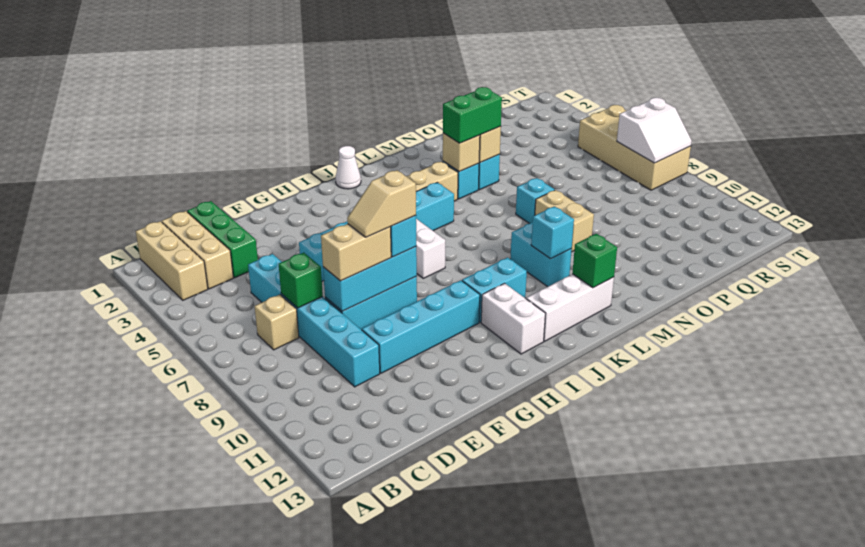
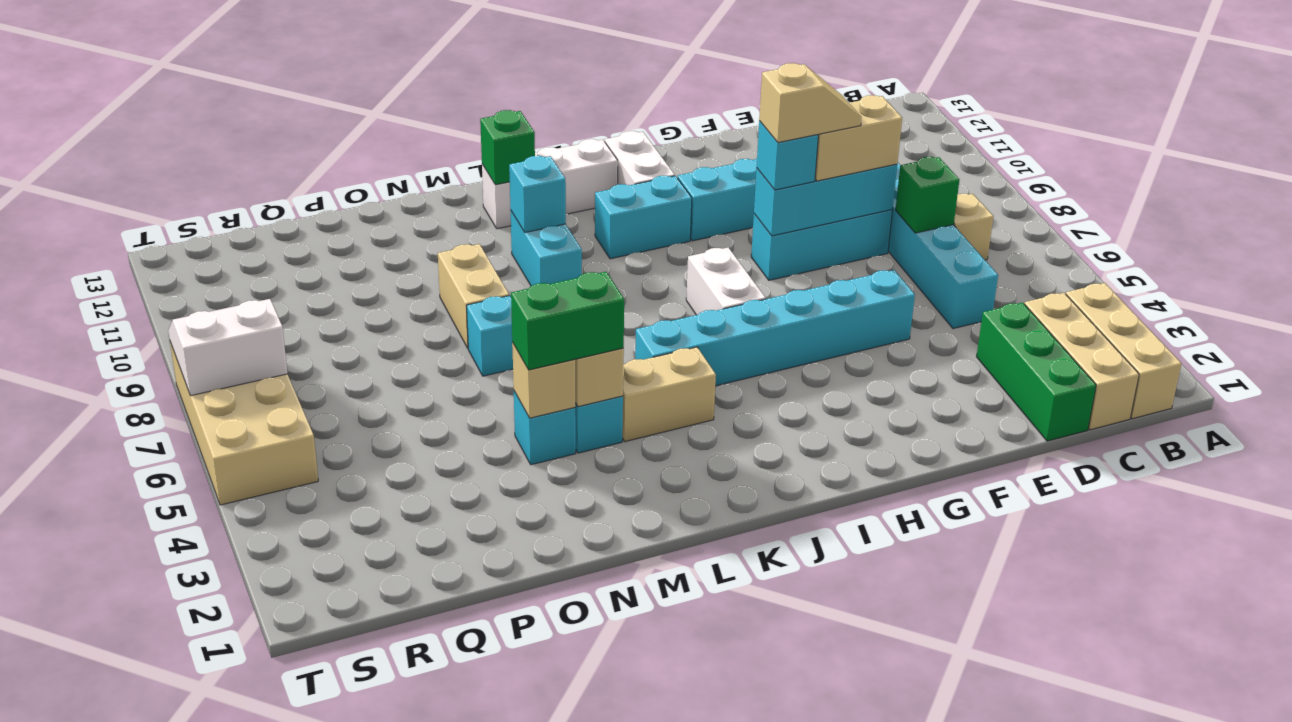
white cone J1 level 1 -> none

